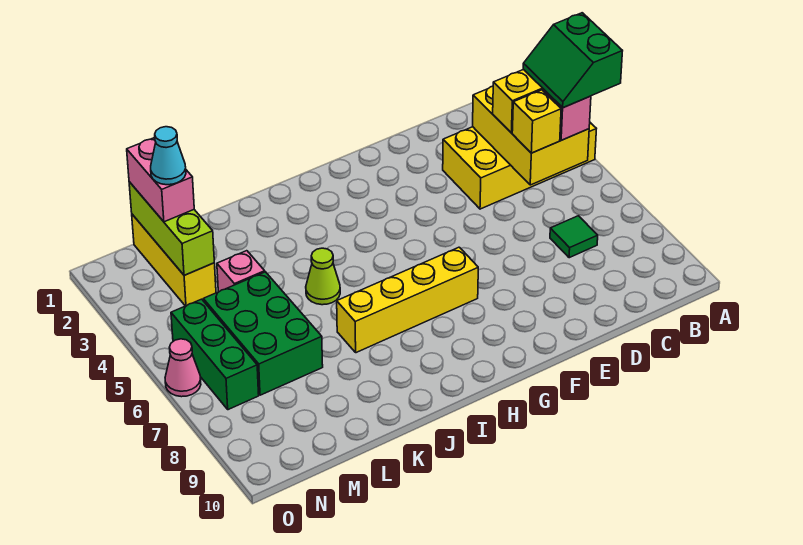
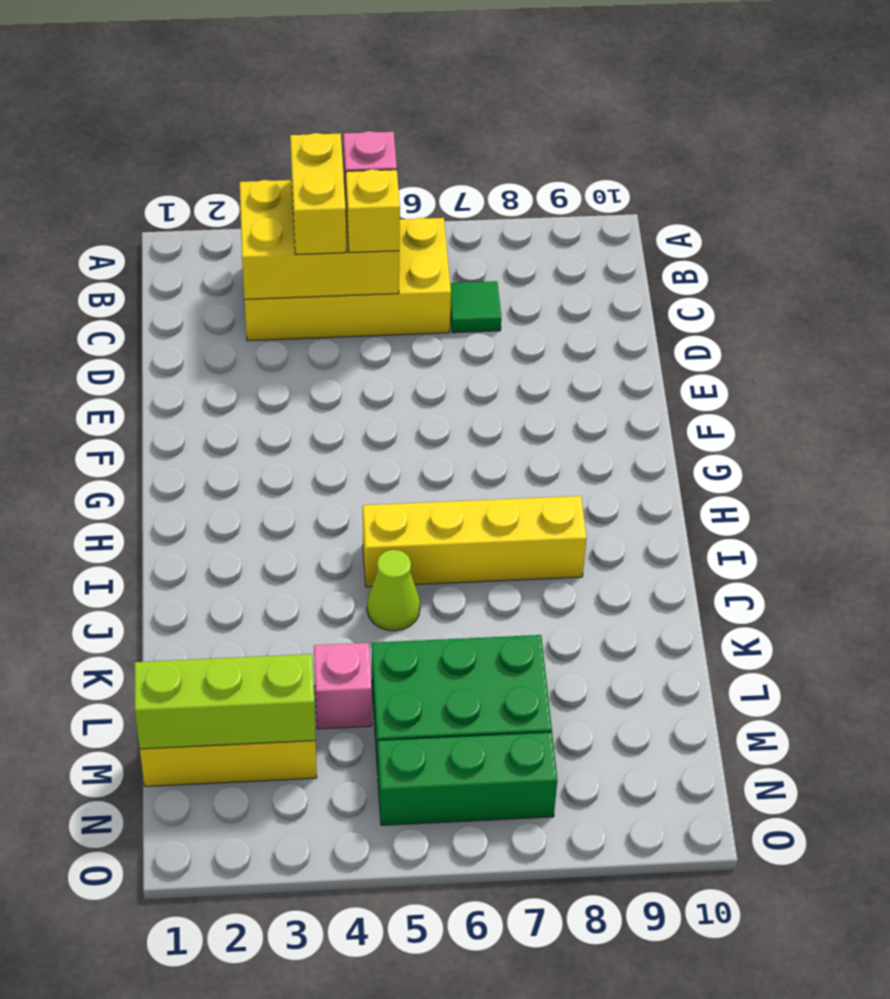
yellow brick A3:D4 level 1 -> yellow brick B3:C6 level 1
green slope A4:B5 level 4 top A -> none
yellow brick G7:J7 level 1 -> yellow brick I5:I8 level 1
pink brick M1:M2 level 3 -> none
cyan cone M2 level 4 -> none
pink cone O6 level 1 -> none

